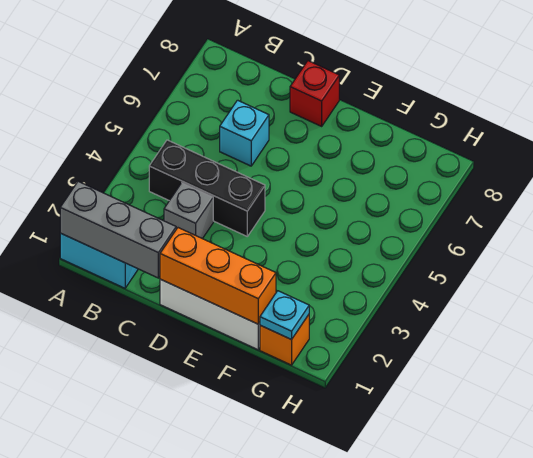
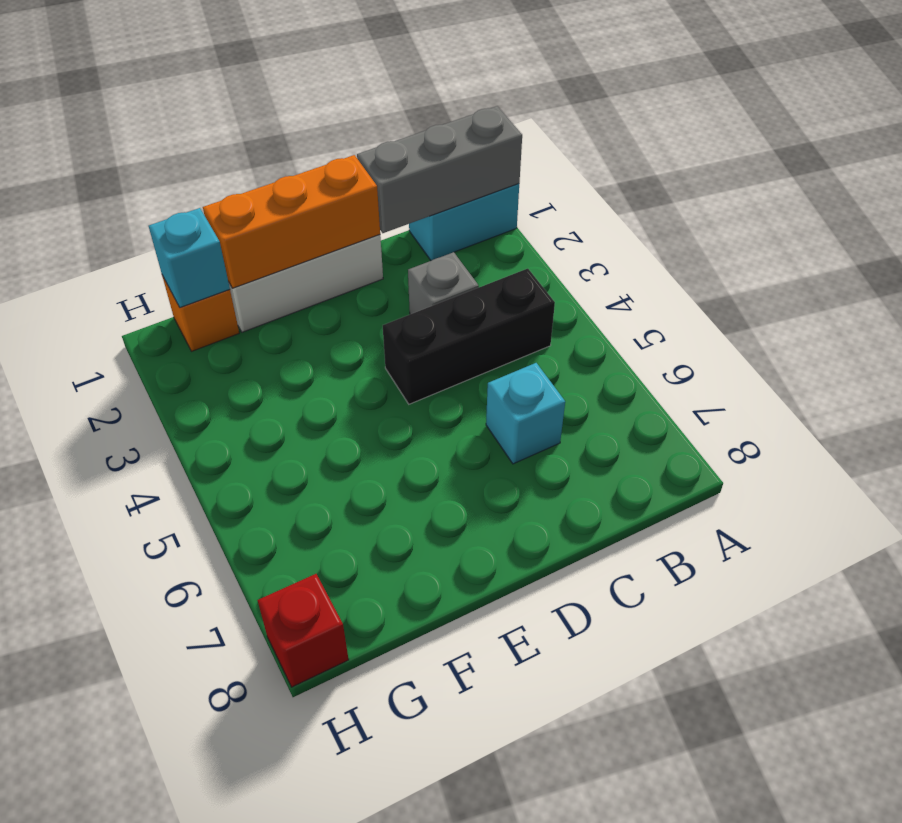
red brick D8 level 1 -> red brick H8 level 1
cyan plate G1 level 2 -> cyan brick G1 level 2

